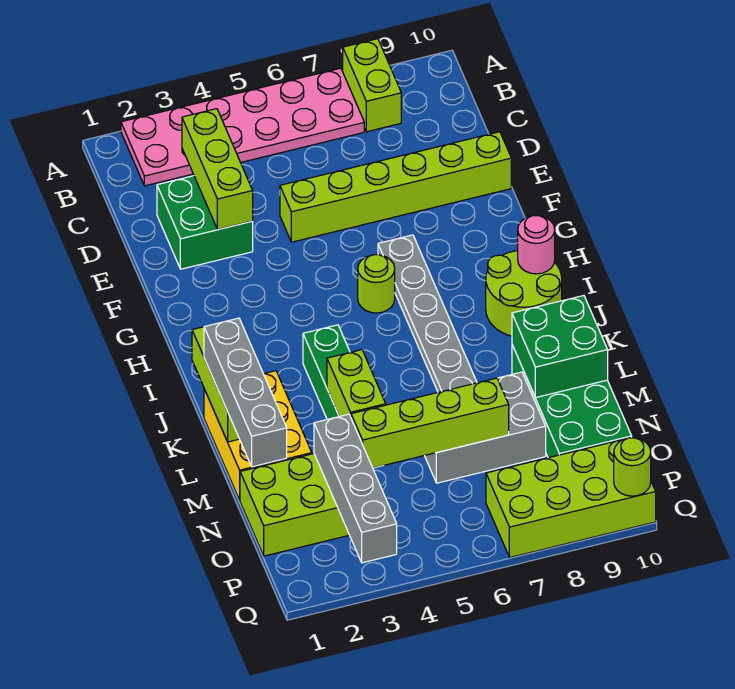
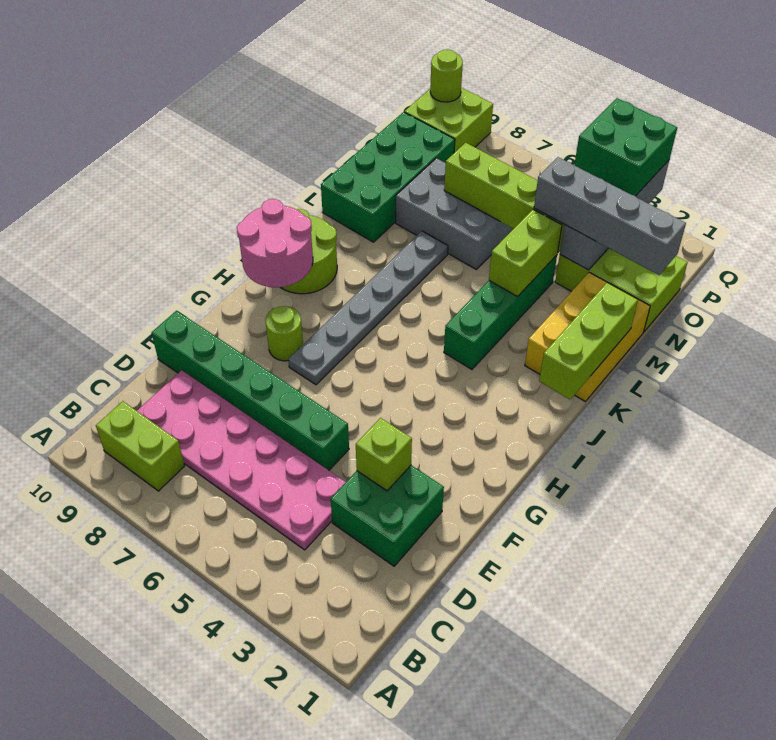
pink plate A2:B7 level 1 -> pink plate C4:D9 level 1
lime brick A8:B8 level 1 -> lime brick B8:B9 level 1
lime brick C3:E3 level 2 -> lime brick E3 level 2
lime brick E5:E10 level 1 -> green brick E5:E10 level 1
lime round brick H6 level 1 -> lime round brick G8 level 1
pink round brick I10 level 2 -> pink round brick H9:I10 level 2
grey brick K1:N1 level 3 -> grey brick N1:N4 level 3
green brick L9:M10 level 2 -> green brick P3:Q4 level 3
lime brick P7:Q10 level 1 -> lime brick P9:Q10 level 1

